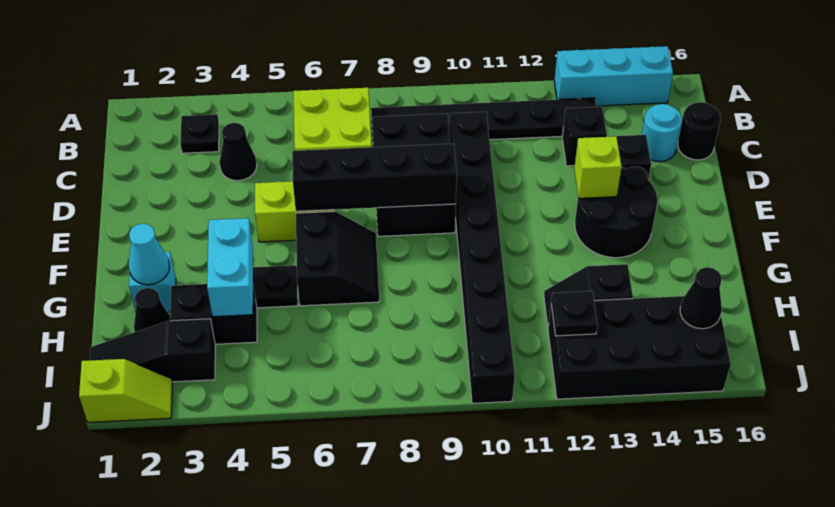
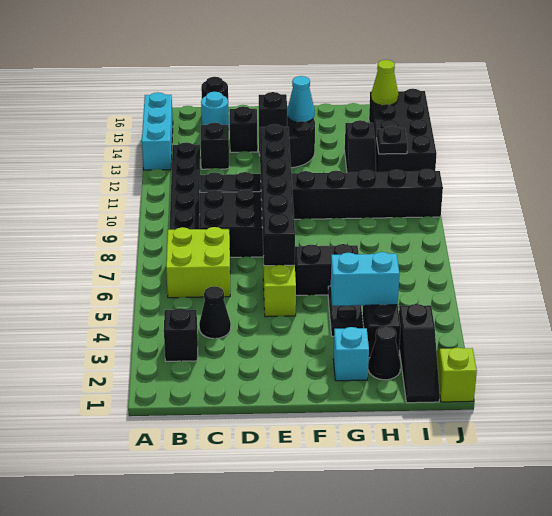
black plate B3 level 1 -> black brick B3 level 1
black brick E6:E9 level 2 -> black brick E6:E11 level 2
lime brick E13 level 2 -> black brick E13 level 2
cyan cone G2 level 2 -> cyan cone F14 level 2
black cone I15 level 2 -> lime cone I15 level 2

